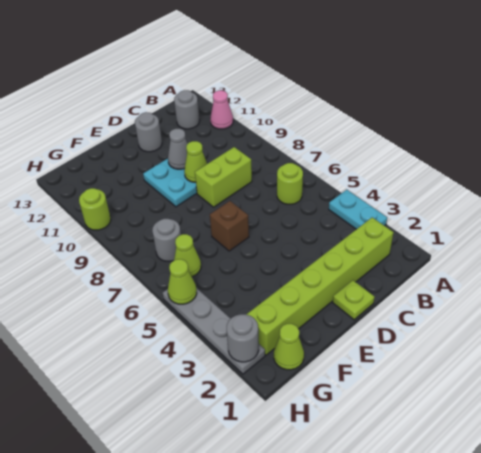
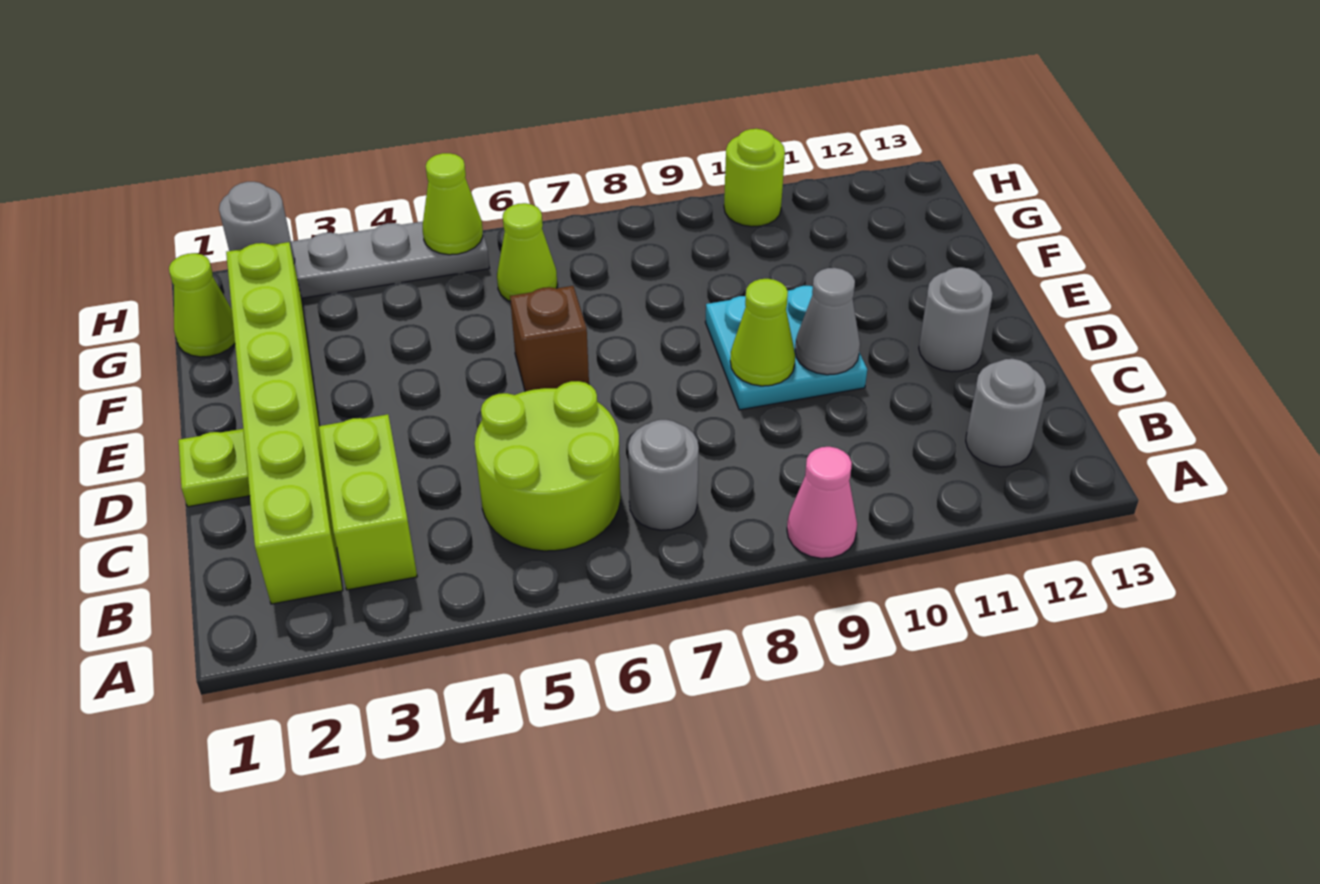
cyan plate A3:A4 level 1 -> none
pink cone A11 level 1 -> pink cone A9 level 1
lime round brick B6 level 1 -> lime round brick B5:C6 level 1
lime brick C8:D8 level 1 -> lime brick B3:C3 level 1
grey round brick G7 level 1 -> grey round brick B7 level 1

